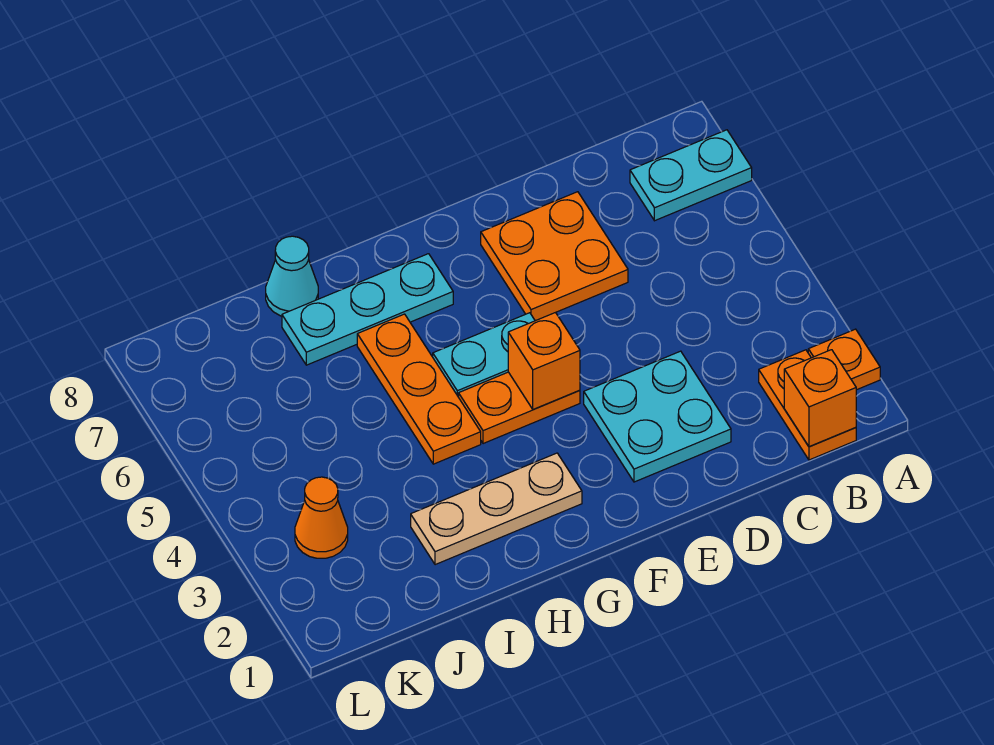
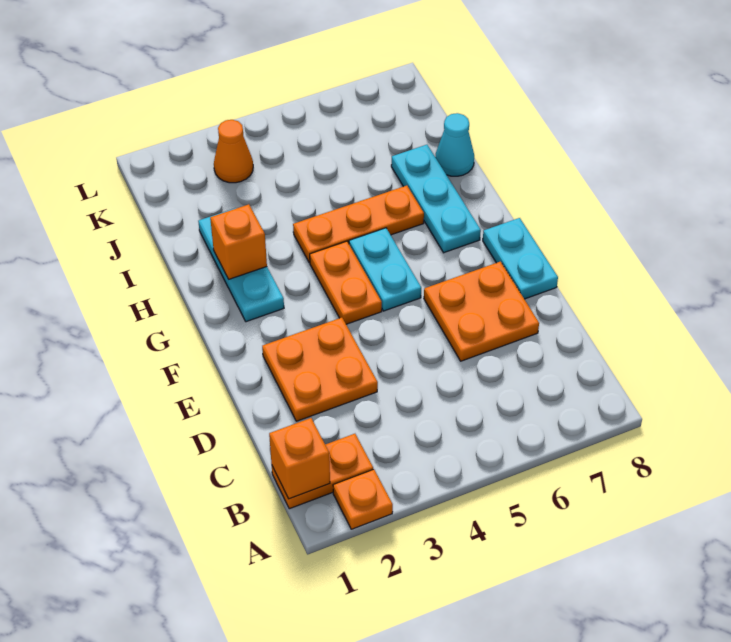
cyan plate A7:B7 level 1 -> cyan plate E8:F8 level 1
cyan plate D2:E3 level 1 -> orange plate D2:E3 level 1
orange brick F4 level 2 -> orange brick H2 level 2
tan plate G2:I2 level 1 -> cyan plate G2:I2 level 1

